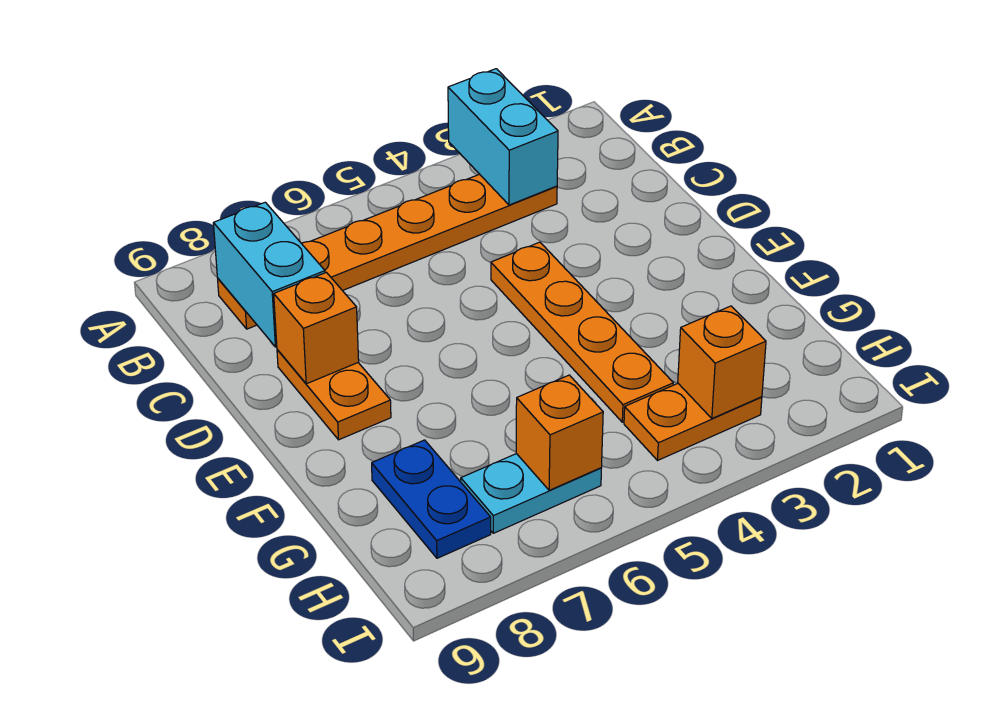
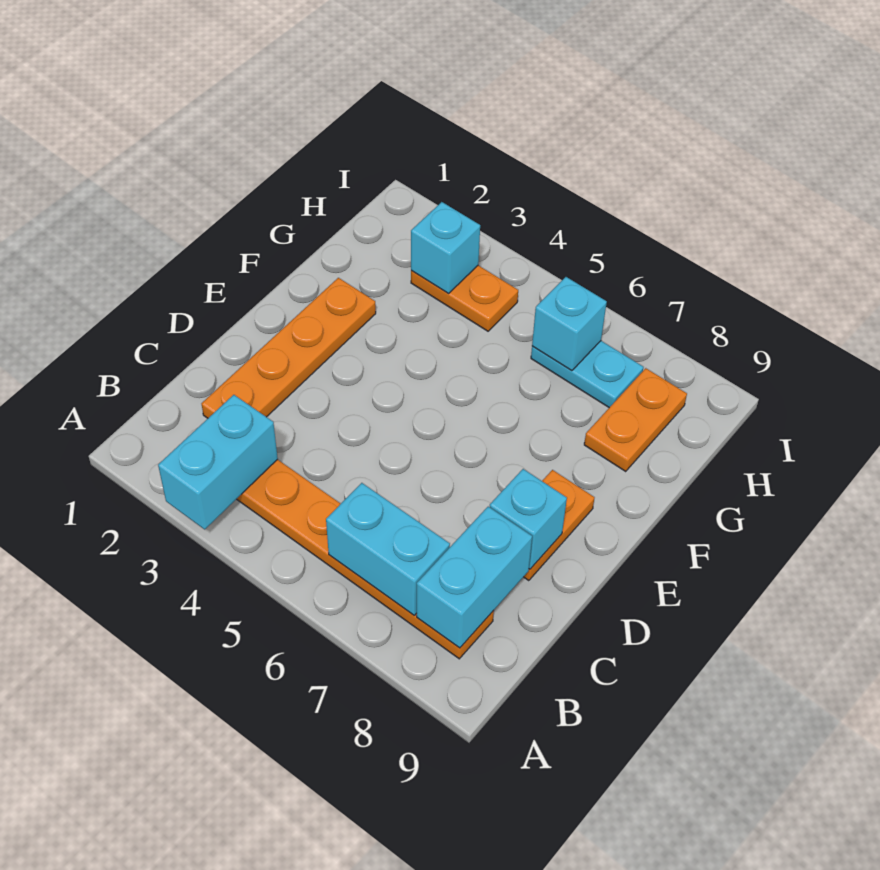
none -> cyan brick B6:B7 level 2
orange plate D4:G4 level 1 -> orange plate C2:F2 level 1
orange brick D8 level 2 -> cyan brick D8 level 2
blue plate G8:H8 level 1 -> orange plate G8:H8 level 1
orange brick H3 level 2 -> cyan brick H3 level 2
orange brick H6 level 2 -> cyan brick H6 level 2

